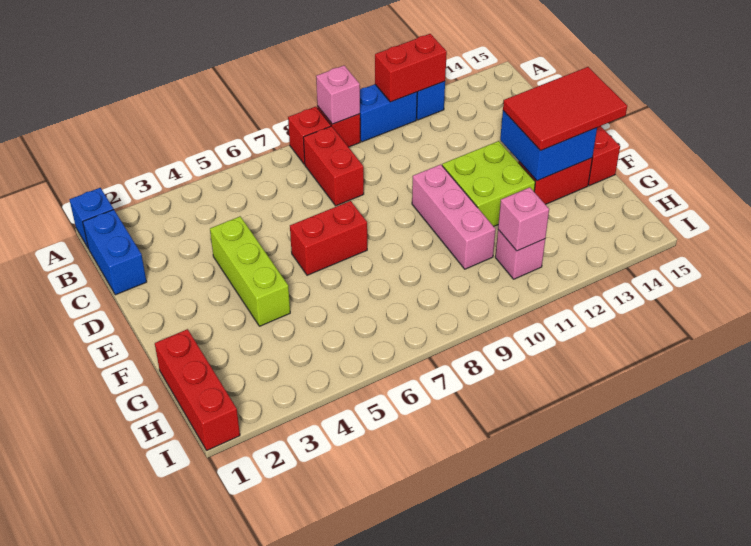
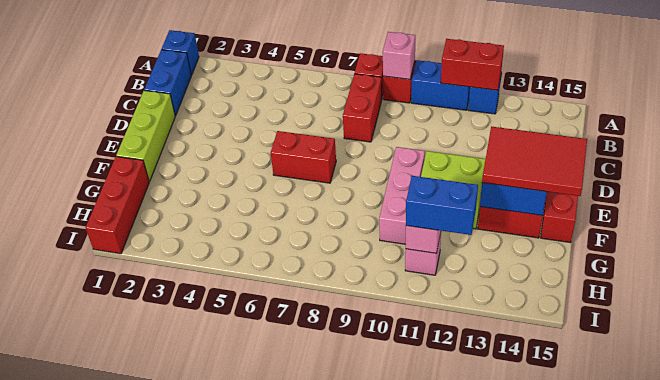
lime brick D4:F4 level 1 -> lime brick D1:F1 level 1
none -> blue brick H11:H12 level 3

